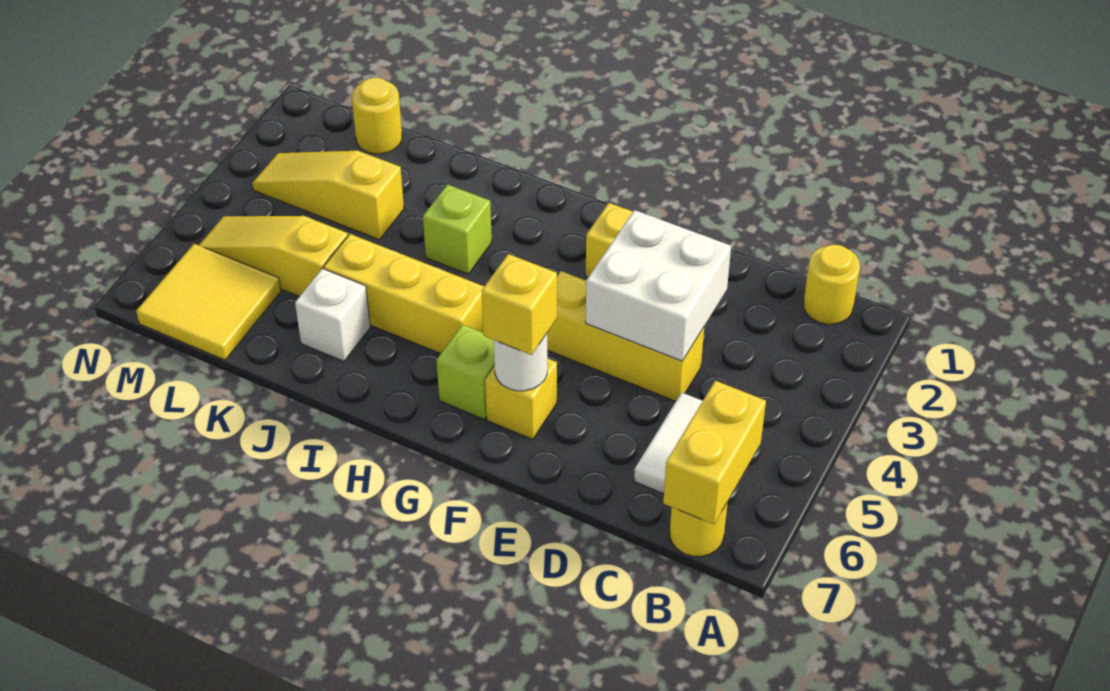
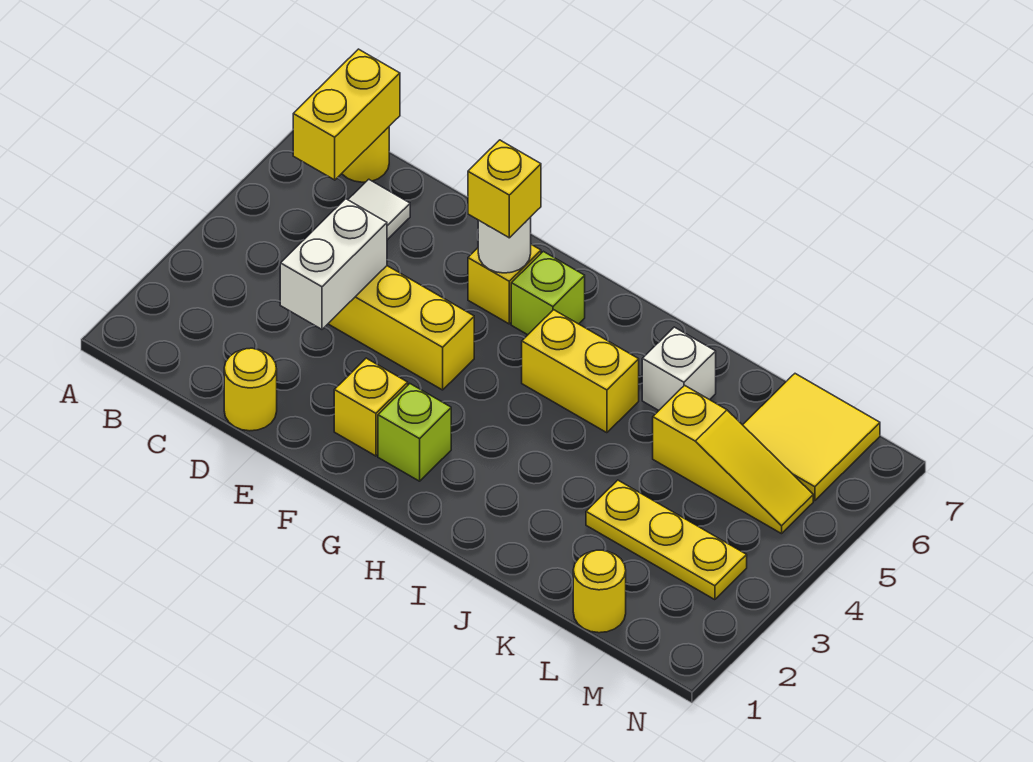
yellow round brick B1 level 1 -> yellow round brick D1 level 1
white brick D3:E4 level 2 -> white brick D3:D4 level 2
yellow brick H5:J5 level 1 -> yellow brick H5:I5 level 1
lime brick I3 level 1 -> lime brick G2 level 1
yellow slope K3:M3 level 1 top K -> yellow plate K3:M3 level 1

